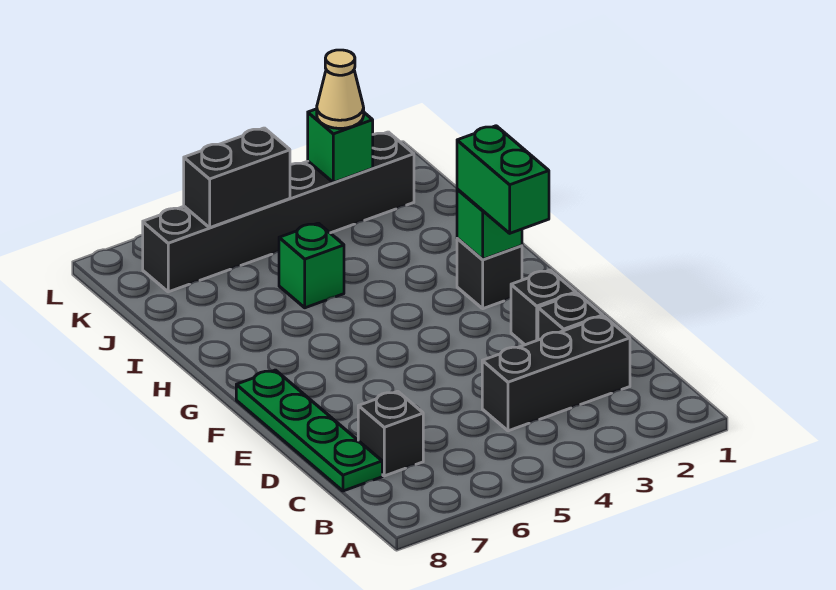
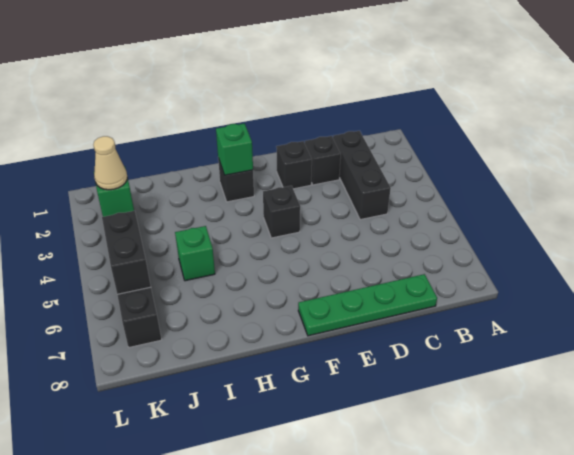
black brick C7 level 1 -> black brick F4 level 1
green brick F2:G2 level 3 -> none

